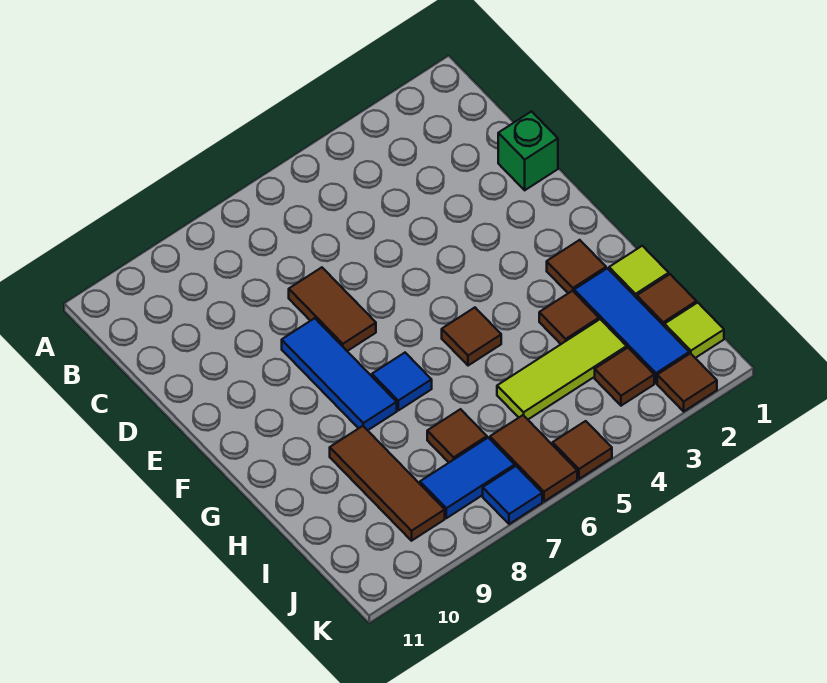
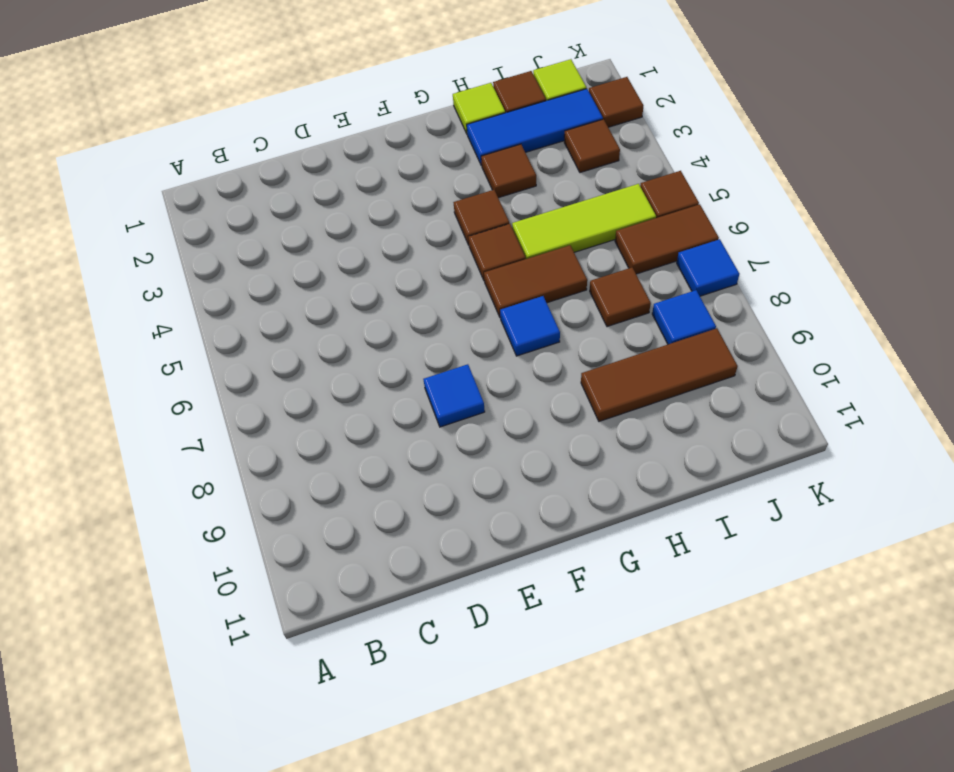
green brick D1 level 1 -> none
brown tile D7:E7 level 1 -> brown tile G6:H6 level 1
blue tile E8:G8 level 1 -> blue tile E8 level 1
brown tile G2 level 1 -> brown tile G4 level 1
lime tile I3:I5 level 1 -> lime tile H5:J5 level 1
blue tile J7:J8 level 1 -> blue tile J8 level 1

